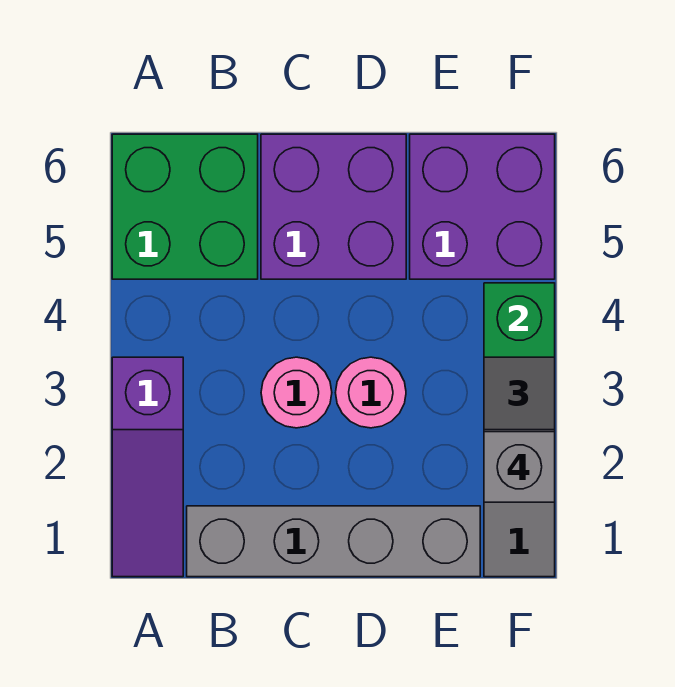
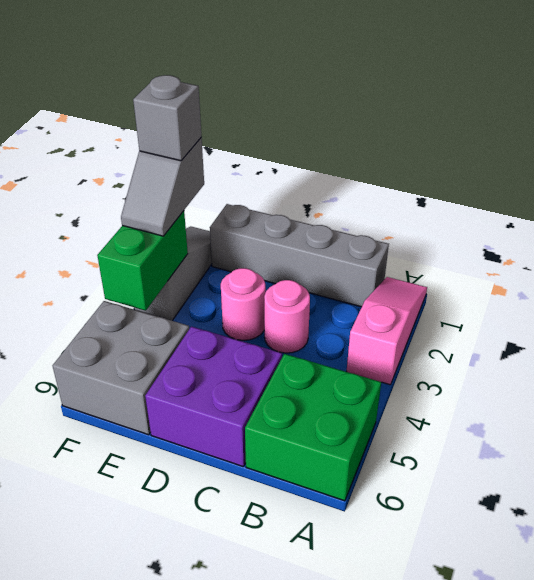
purple slope A1:A3 level 1 top 3 -> pink slope A1:A3 level 1 top 3
purple brick E5:F6 level 1 -> grey brick E5:F6 level 1

